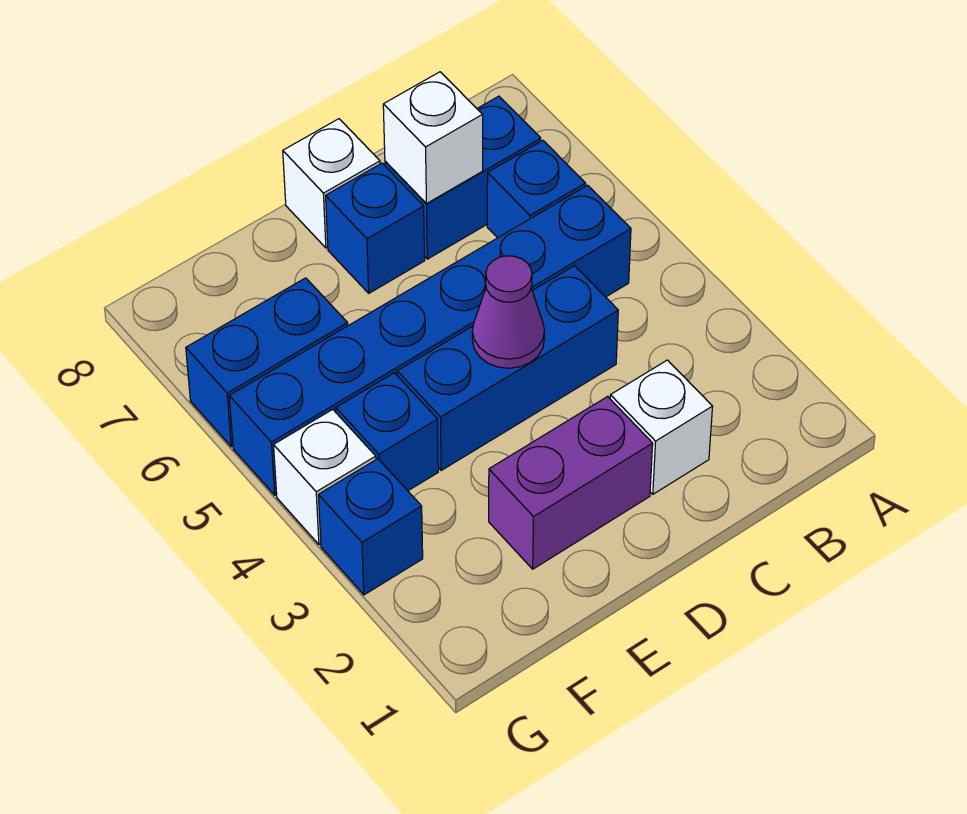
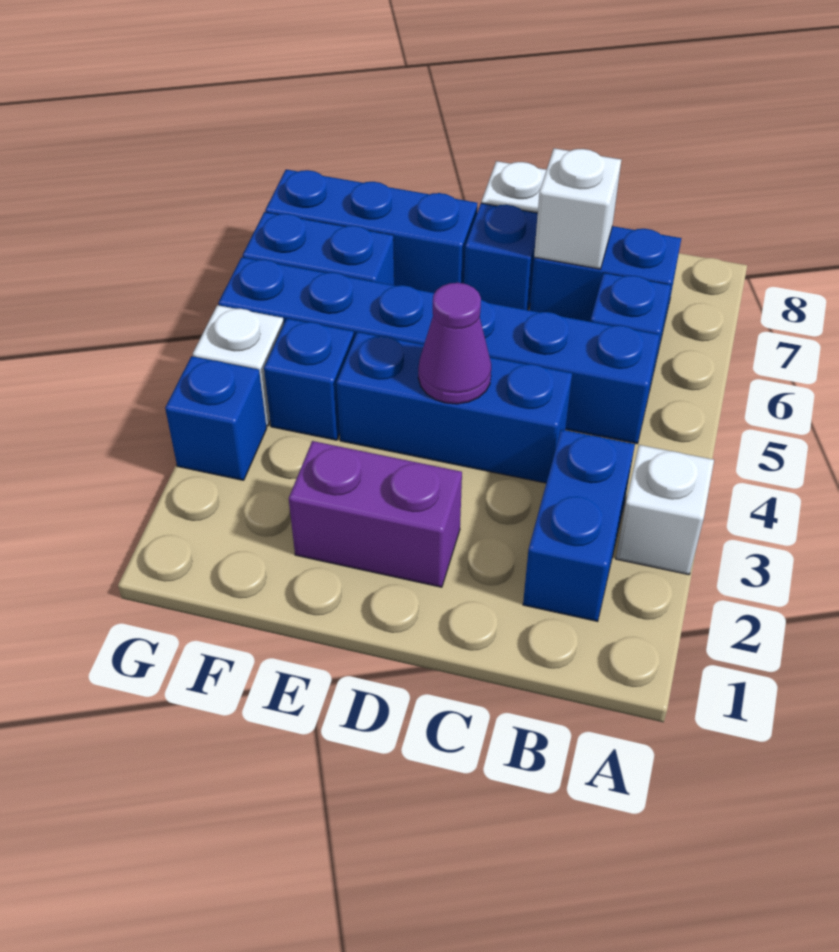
none -> blue brick B2:B3 level 1
white brick C2 level 1 -> white brick A3 level 1
none -> blue brick E7:G7 level 1

